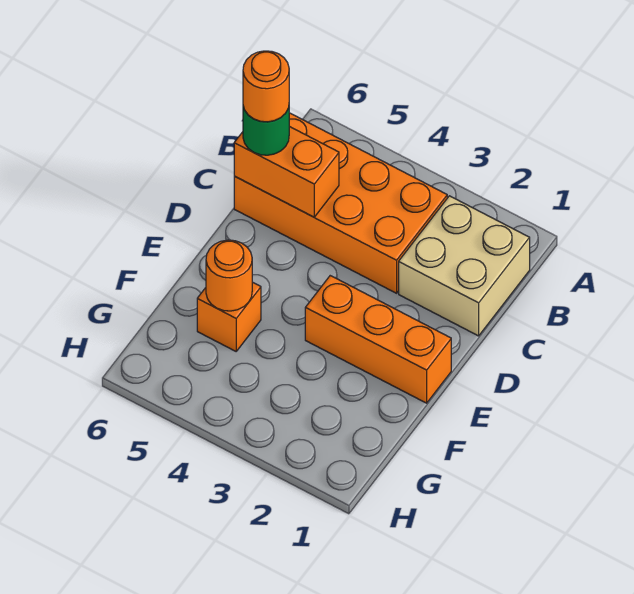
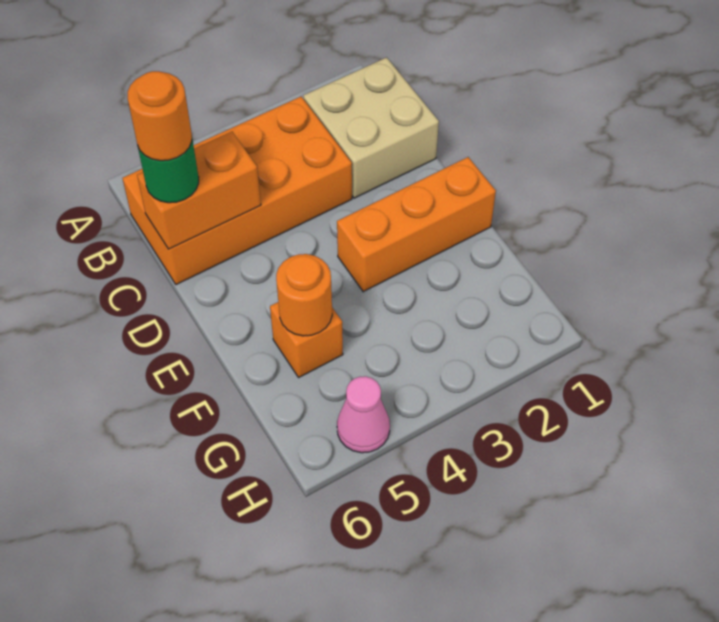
none -> pink cone H5 level 1

